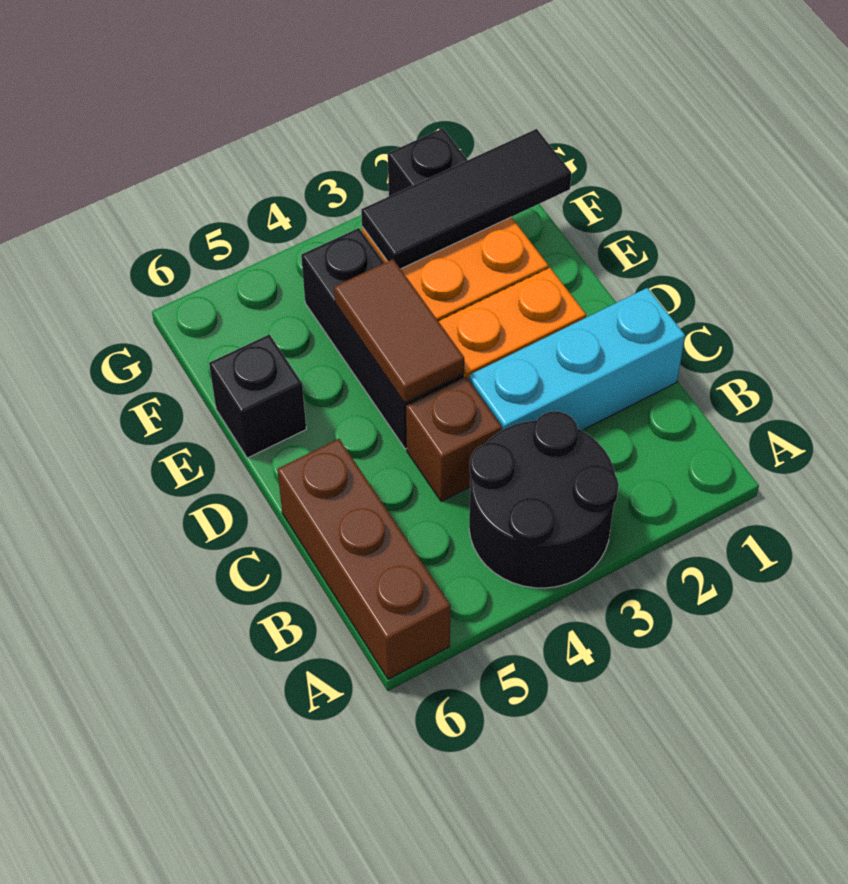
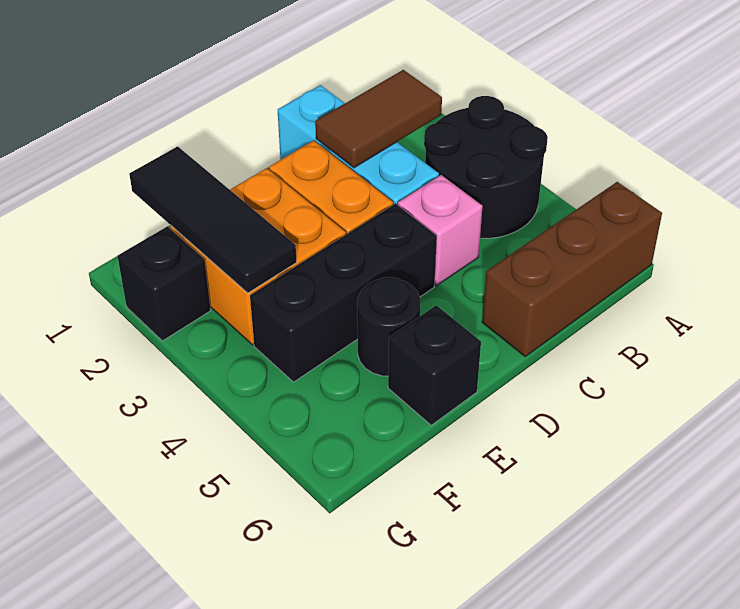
brown brick C4 level 1 -> pink brick C4 level 1
brown tile D4:E4 level 2 -> brown tile B2:C2 level 2
none -> black round brick E5 level 1

